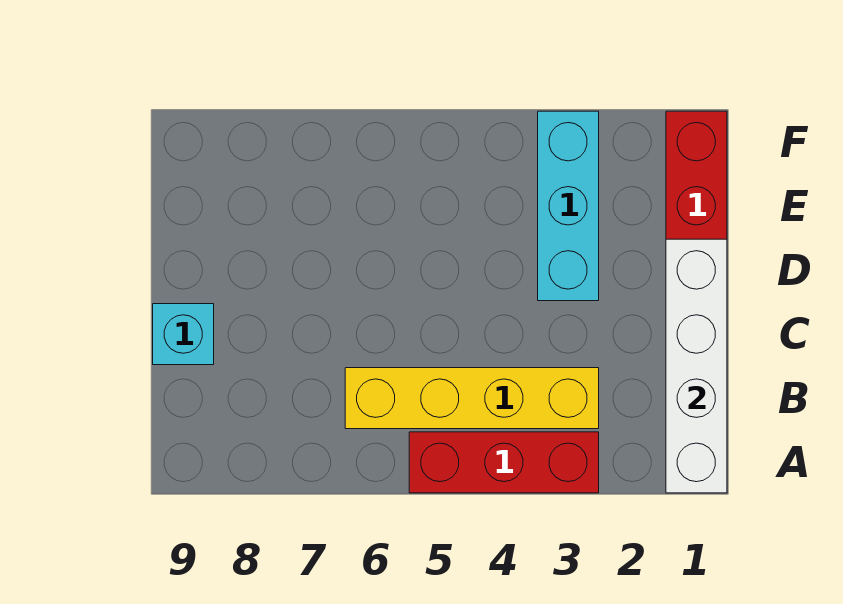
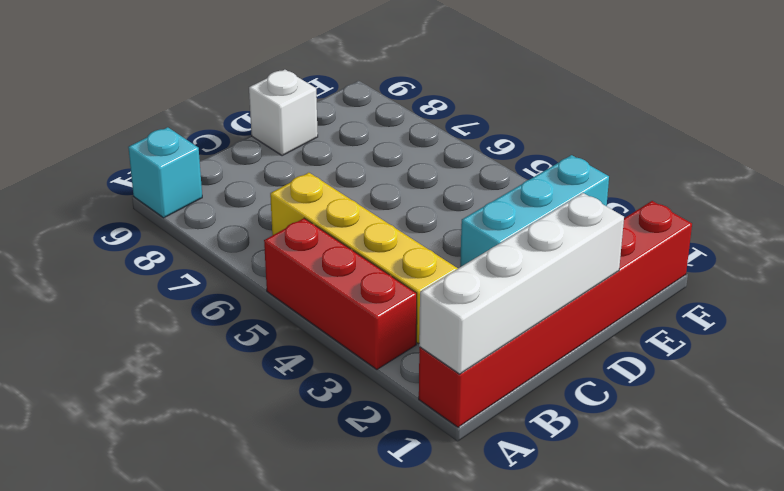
cyan brick C9 level 1 -> cyan brick A9 level 1
none -> white brick D9 level 1

